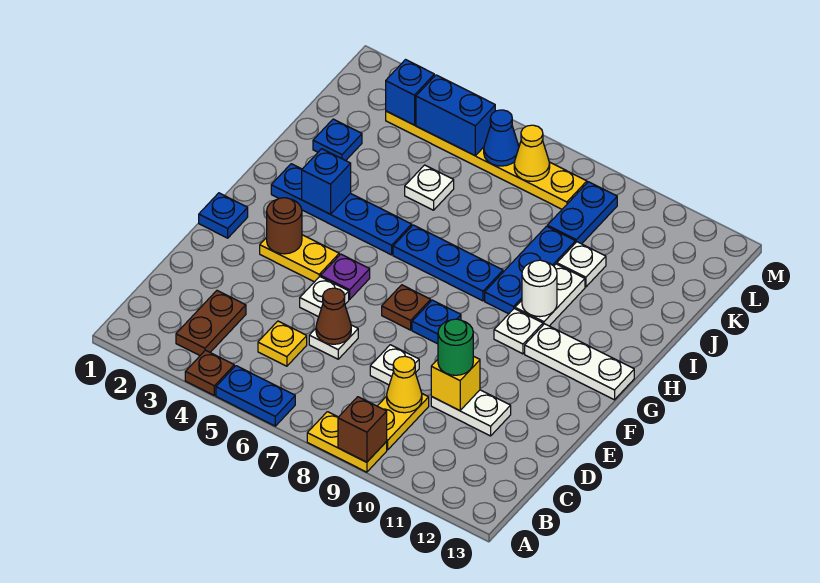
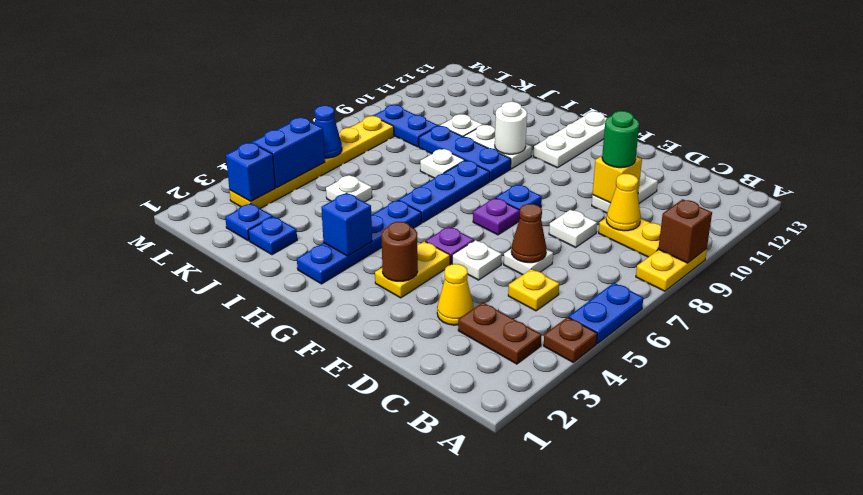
blue plate F1 level 1 -> blue plate K2 level 1
brown plate F7 level 1 -> purple plate F7 level 1
white plate G10 level 1 -> white plate I8 level 1
yellow cone L7 level 2 -> yellow cone D3 level 1

